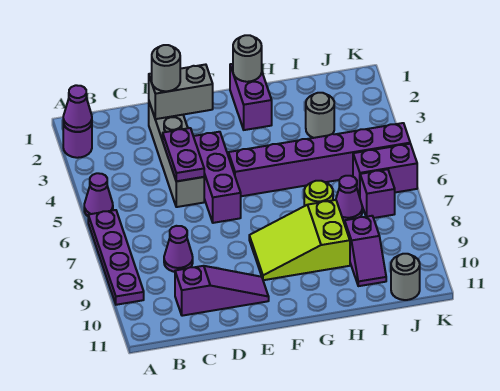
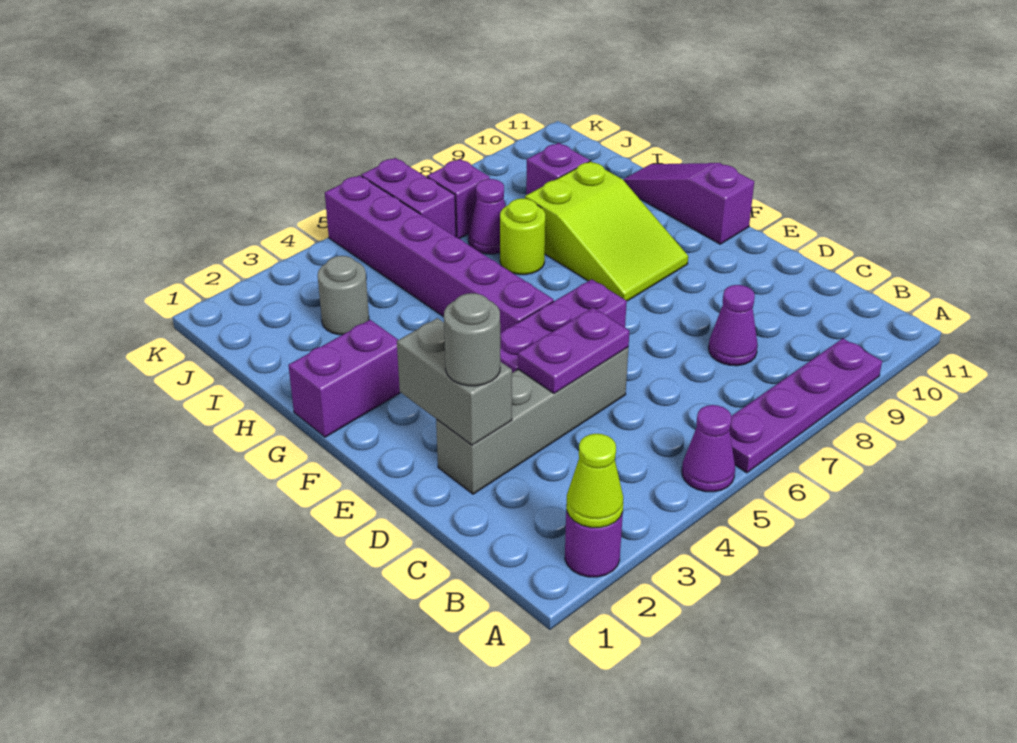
purple cone A2 level 2 -> lime cone A2 level 2
purple slope C10:E10 level 1 top C -> purple slope F11:H11 level 1 top F
grey round brick G1 level 2 -> none
grey round brick J11 level 1 -> none

